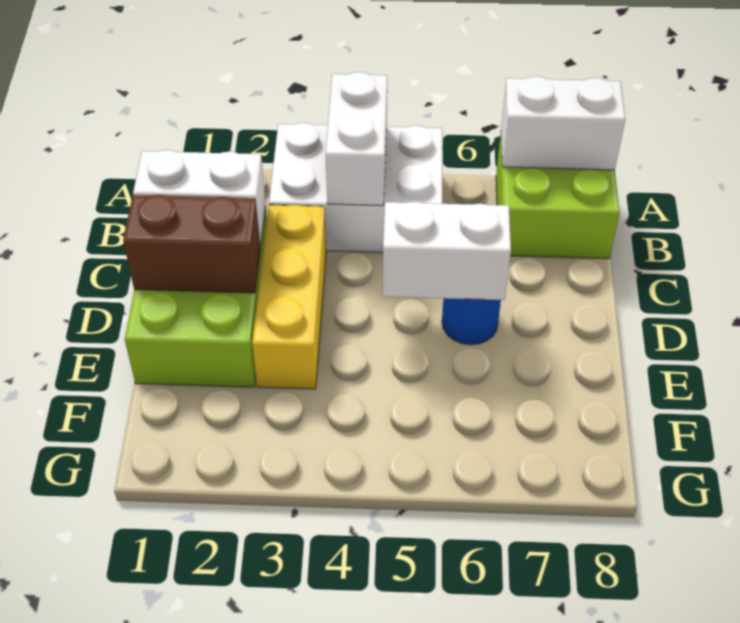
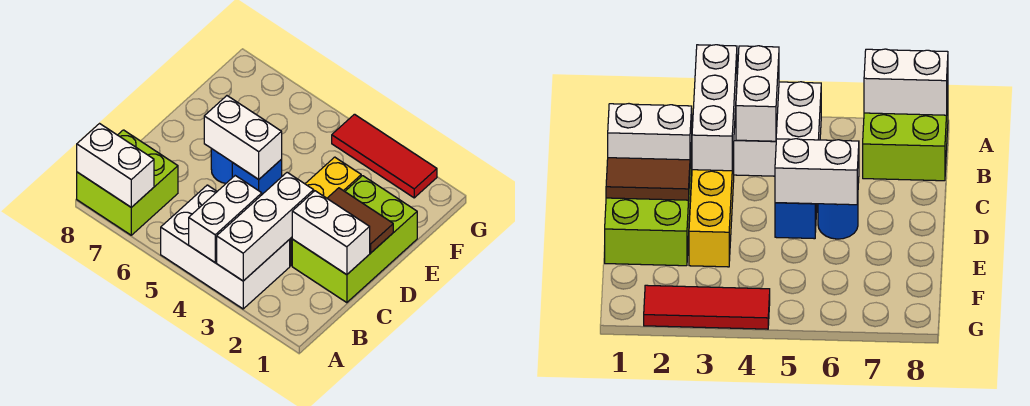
none -> white brick A3:C3 level 2
brown brick D1:D2 level 2 -> brown tile D1:D2 level 2
none -> blue brick D5 level 1
none -> red tile G2:G4 level 1

